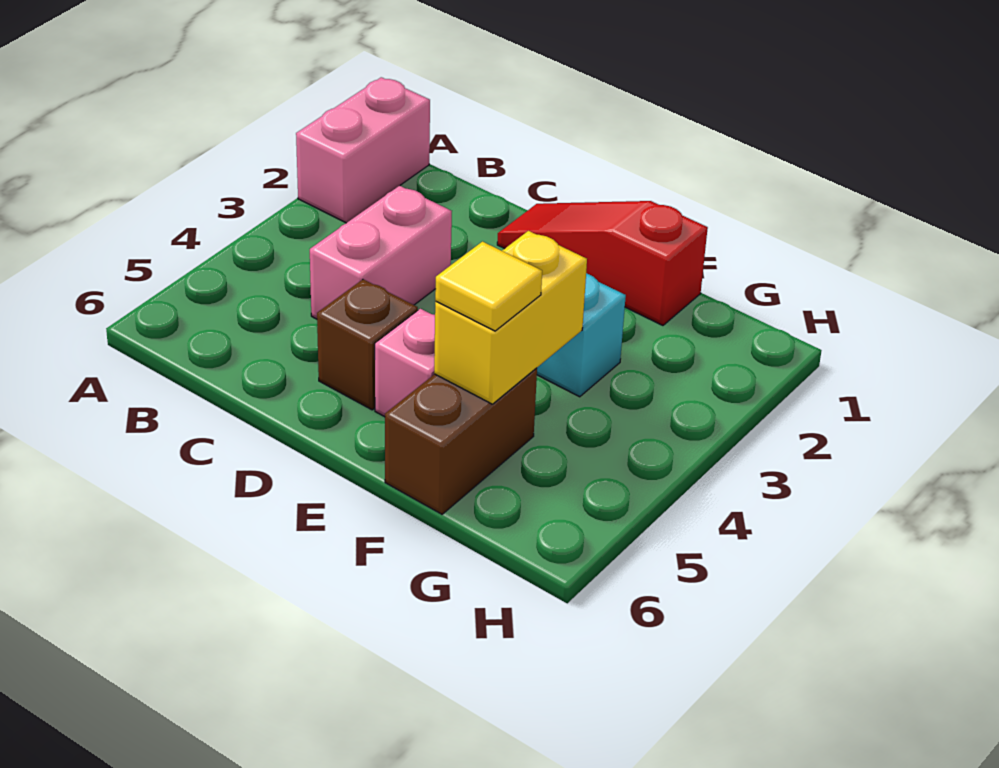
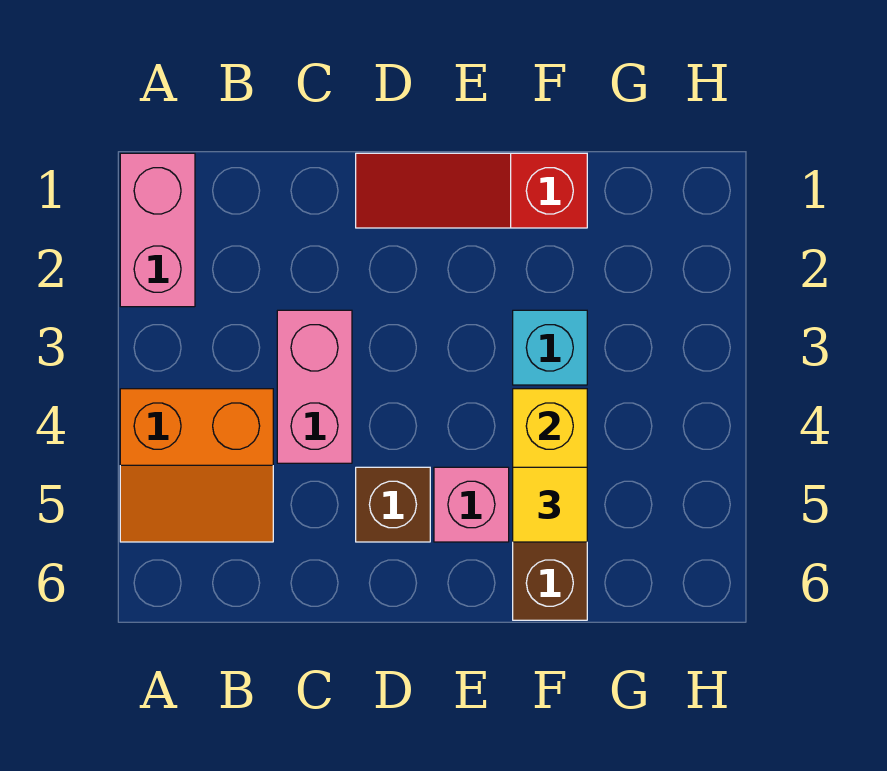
none -> orange slope A4:B5 level 1 top 4

